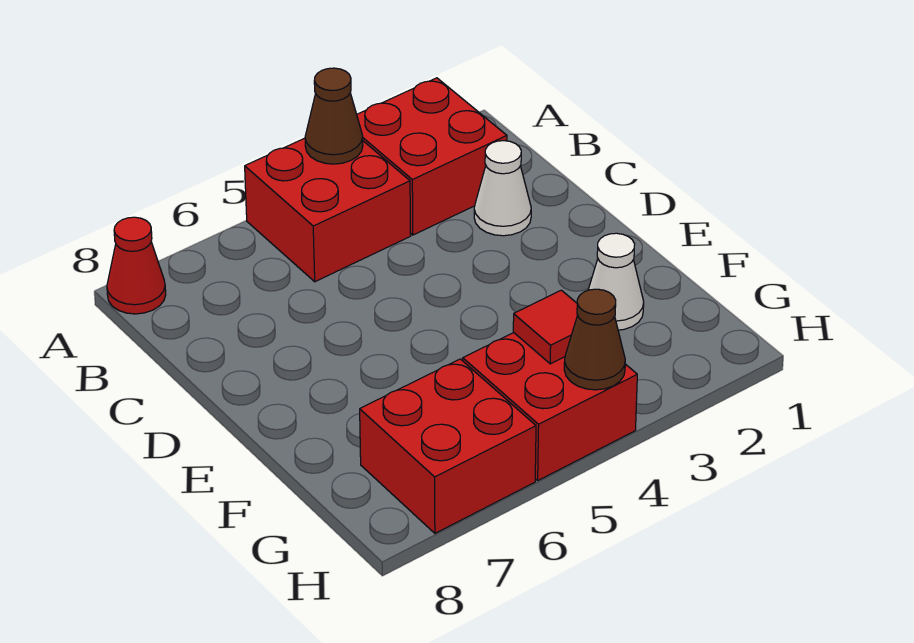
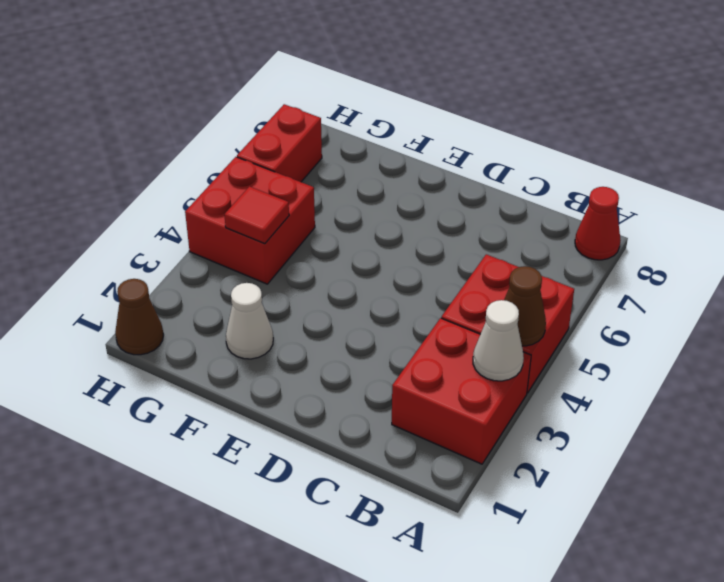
white cone C2 level 1 -> white cone A3 level 2
red brick G6:H7 level 1 -> red brick H6:H7 level 1
brown cone H4 level 2 -> brown cone H1 level 1

